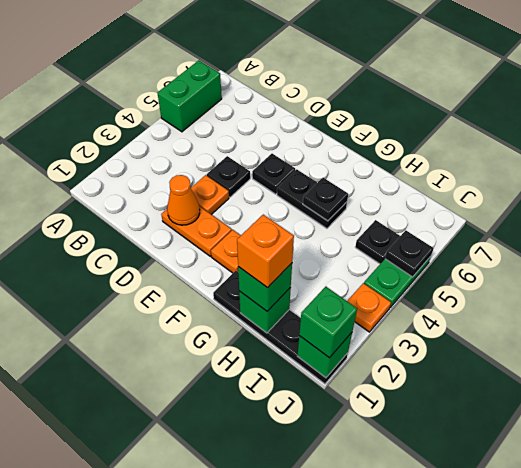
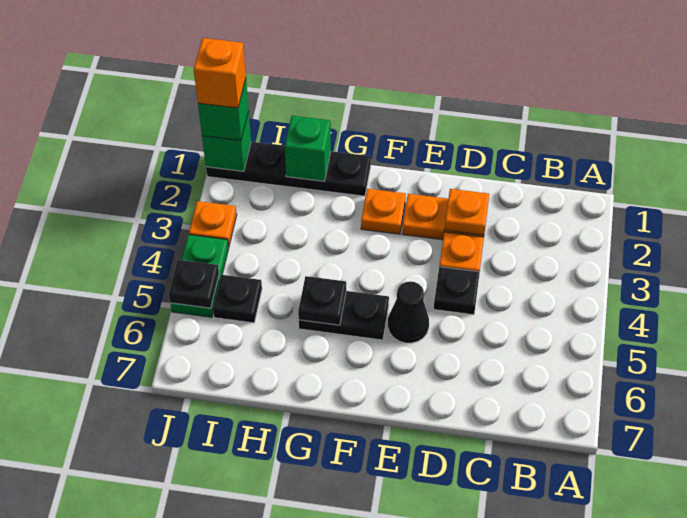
green brick A5:A6 level 1 -> none
orange cone D2 level 2 -> orange plate D2 level 2
black plate E5 level 1 -> black cone E5 level 1
green brick H1 level 3 -> none
orange brick H1 level 4 -> orange brick J1 level 4

